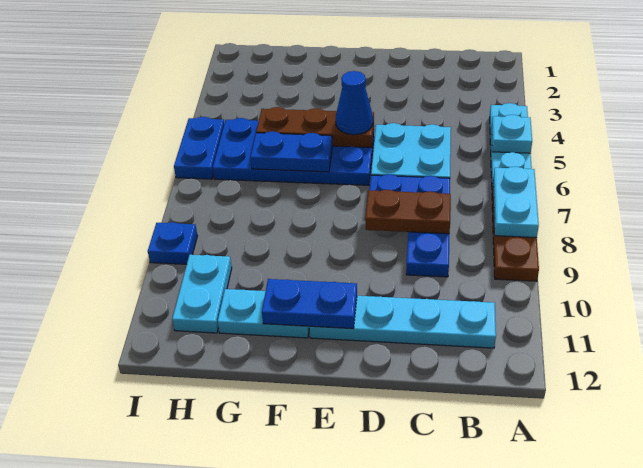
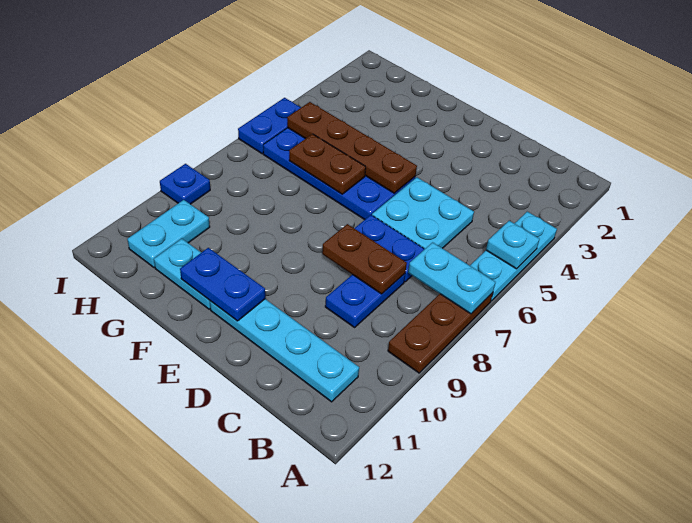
cyan plate A7:A8 level 2 -> cyan plate A7:B7 level 2
brown plate E5:G5 level 2 -> brown plate E5:H5 level 2
blue cone E5 level 3 -> none
blue plate F6:G6 level 2 -> brown plate F6:G6 level 2

